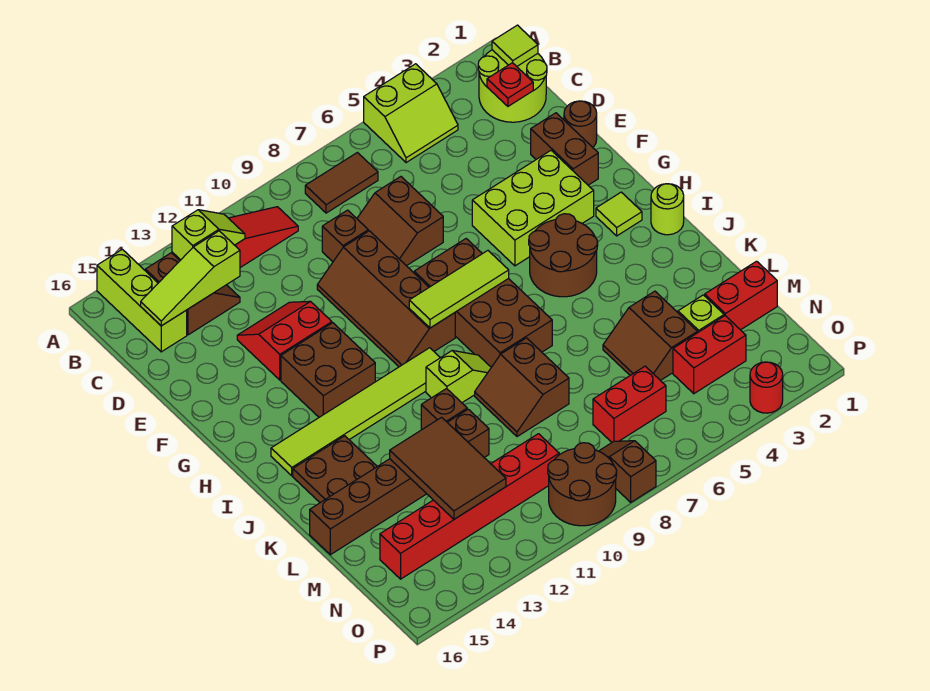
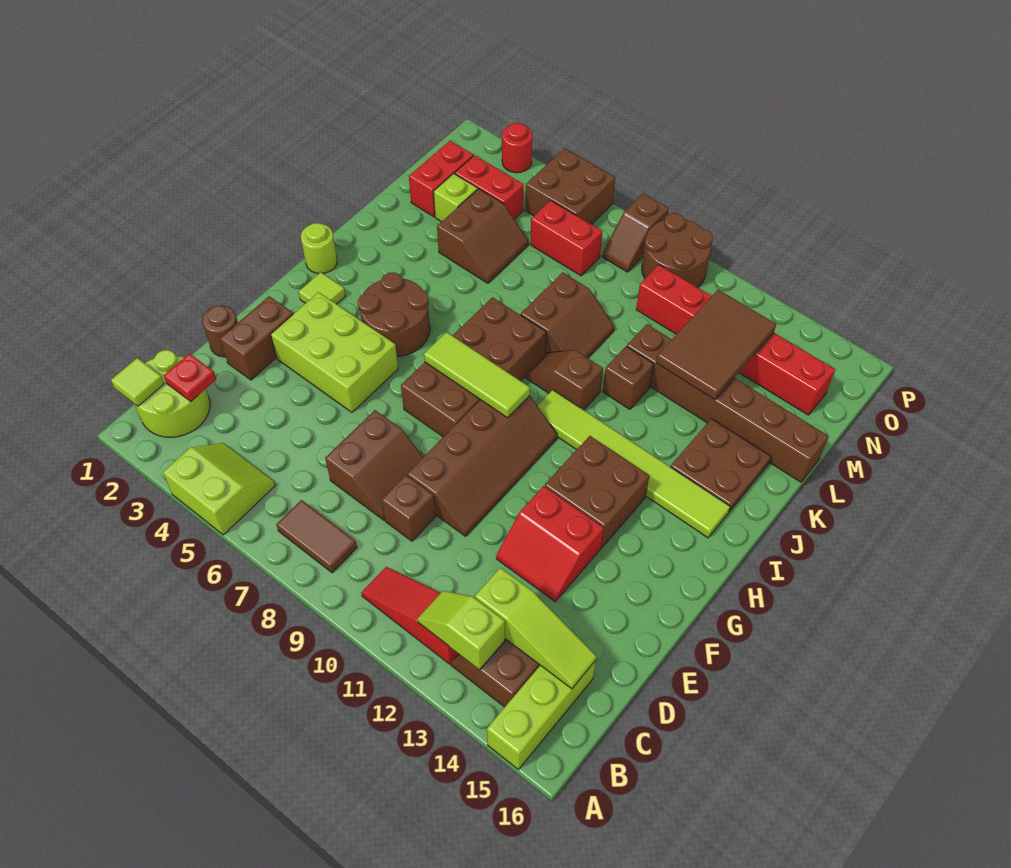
lime slope J9:J10 level 1 top 10 -> brown slope J9:J10 level 1 top 10
red brick M1:M2 level 1 -> red brick M2:N2 level 1
none -> brown brick O5:P6 level 1

